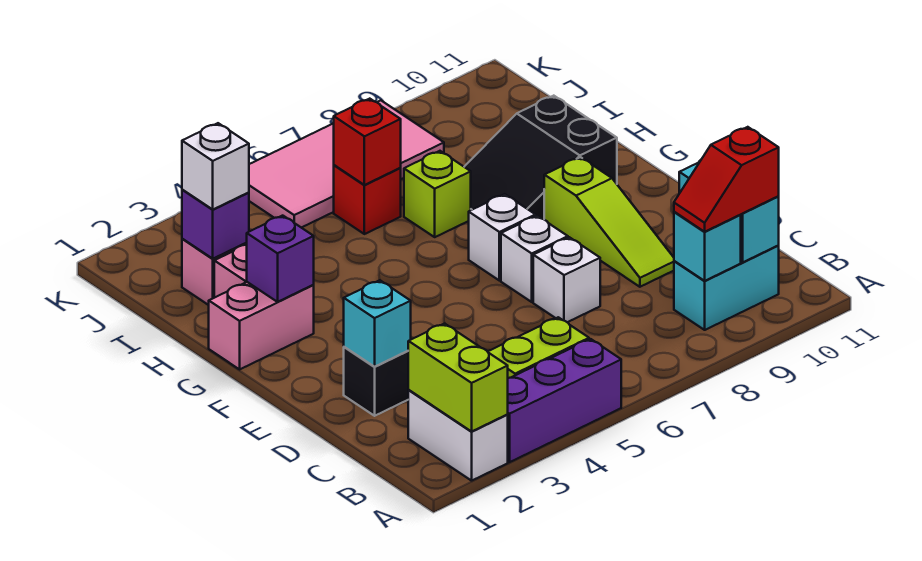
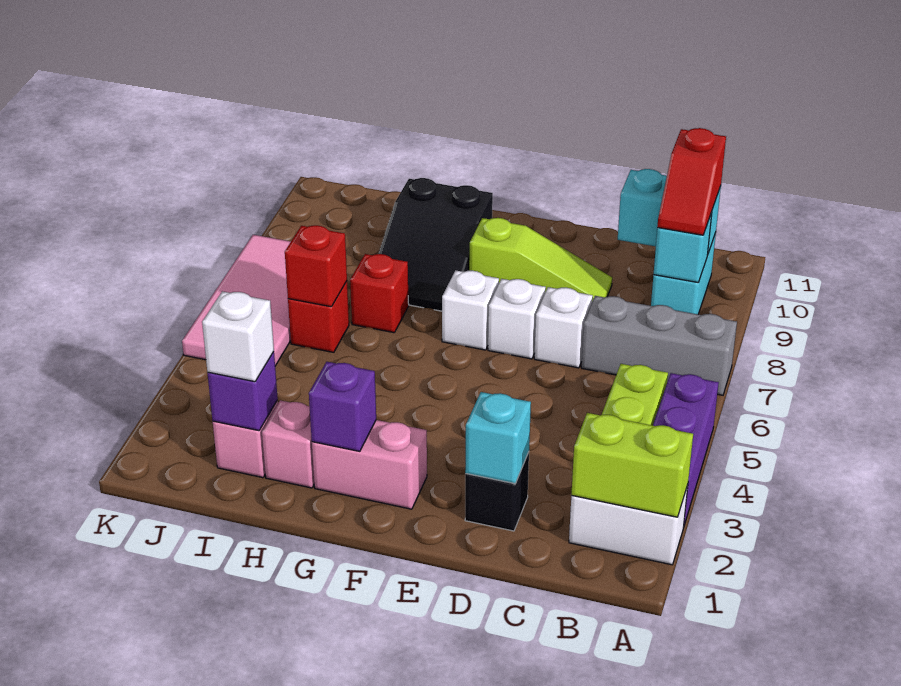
none -> grey brick A7:C7 level 1
pink brick G1:G2 level 1 -> pink brick F2:G2 level 1
lime brick H7 level 1 -> red brick H7 level 1

